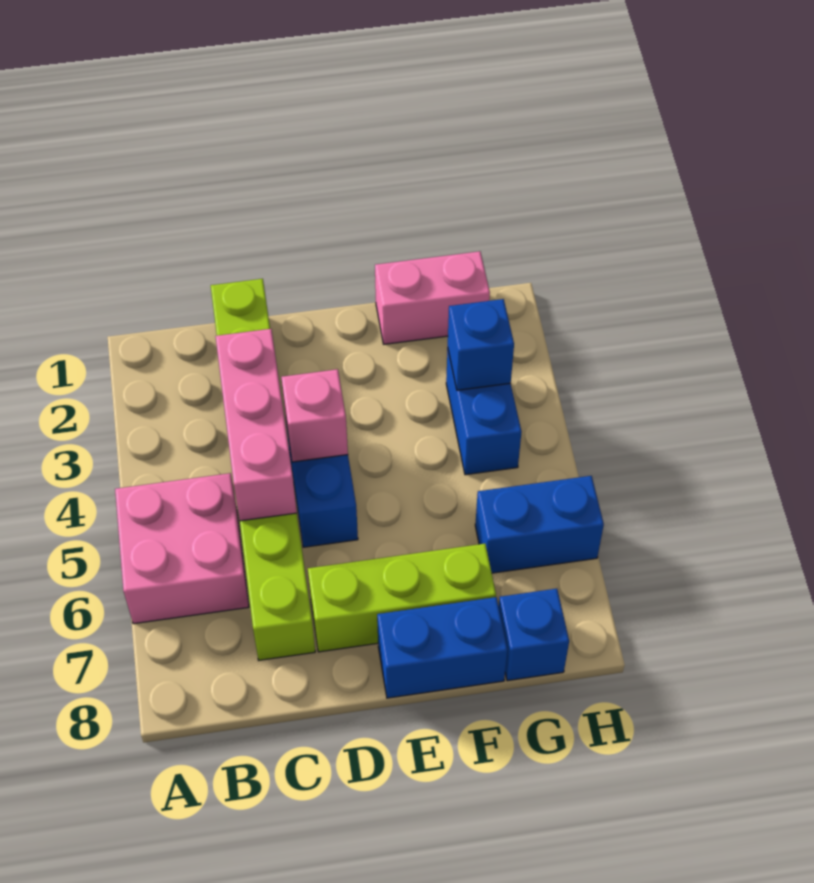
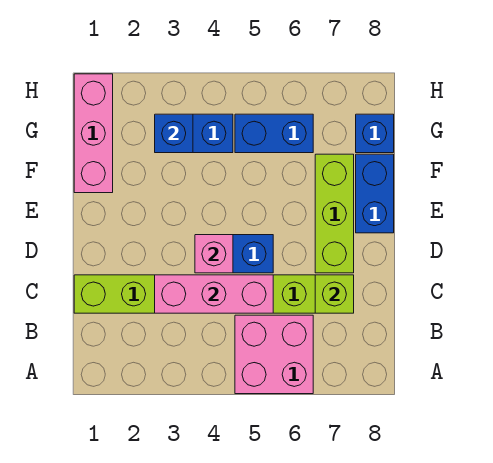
none -> lime brick C7 level 2
pink brick F1:G1 level 1 -> pink brick F1:H1 level 1
blue brick G6:H6 level 1 -> blue brick G5:G6 level 1

